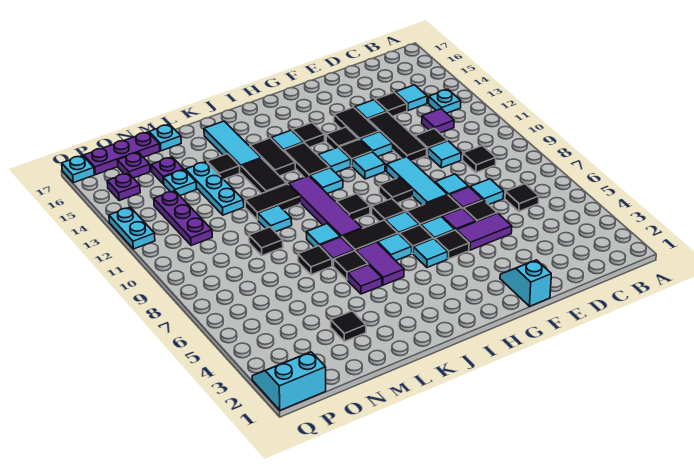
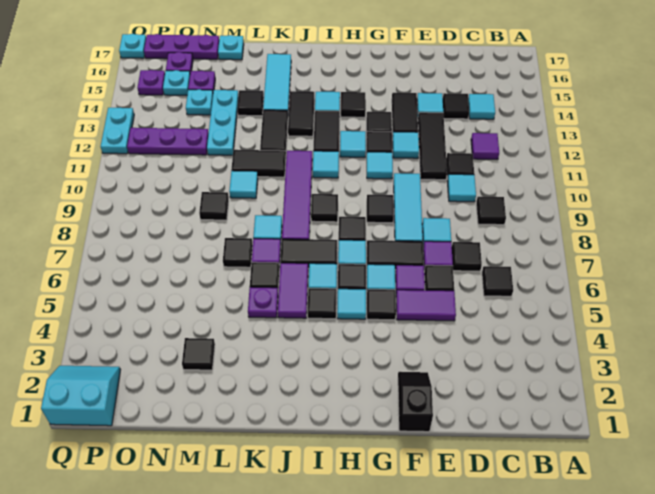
cyan plate B13 level 1 -> cyan plate O15 level 1
cyan tile D7 level 1 -> black tile D7 level 1
cyan slope F1:F2 level 1 top 1 -> black slope F1:F2 level 1 top 1
none -> black tile I5 level 1
purple tile K5 level 1 -> purple plate K5 level 1
purple plate O11:O13 level 1 -> purple plate N12:P12 level 1

